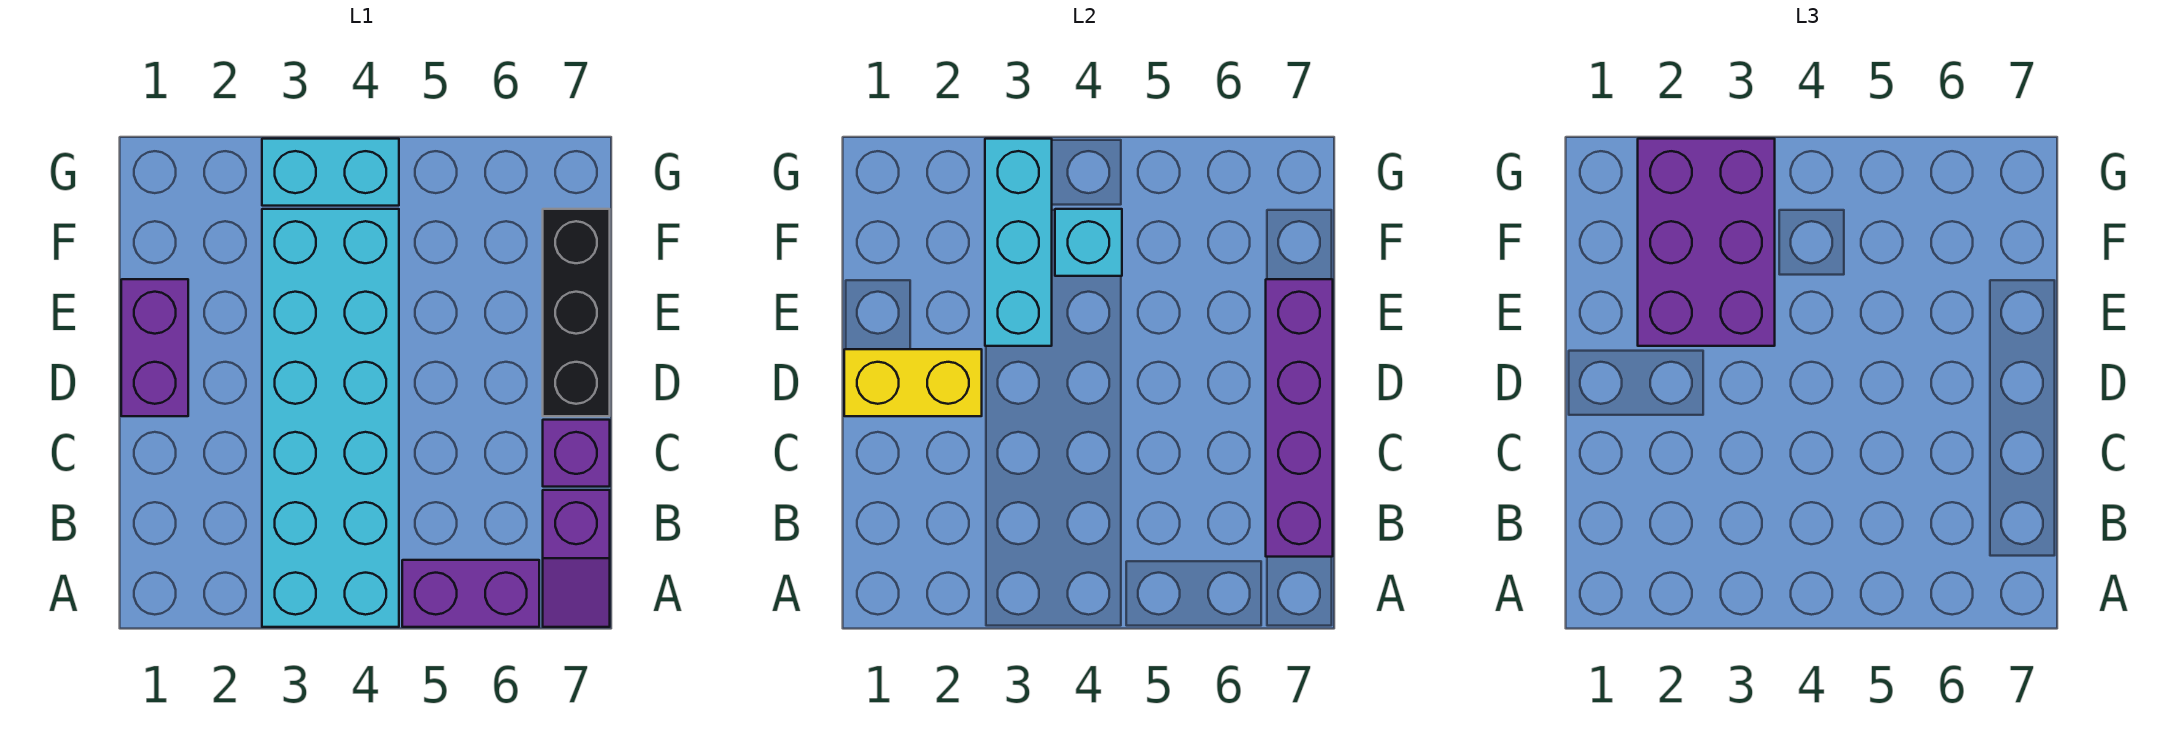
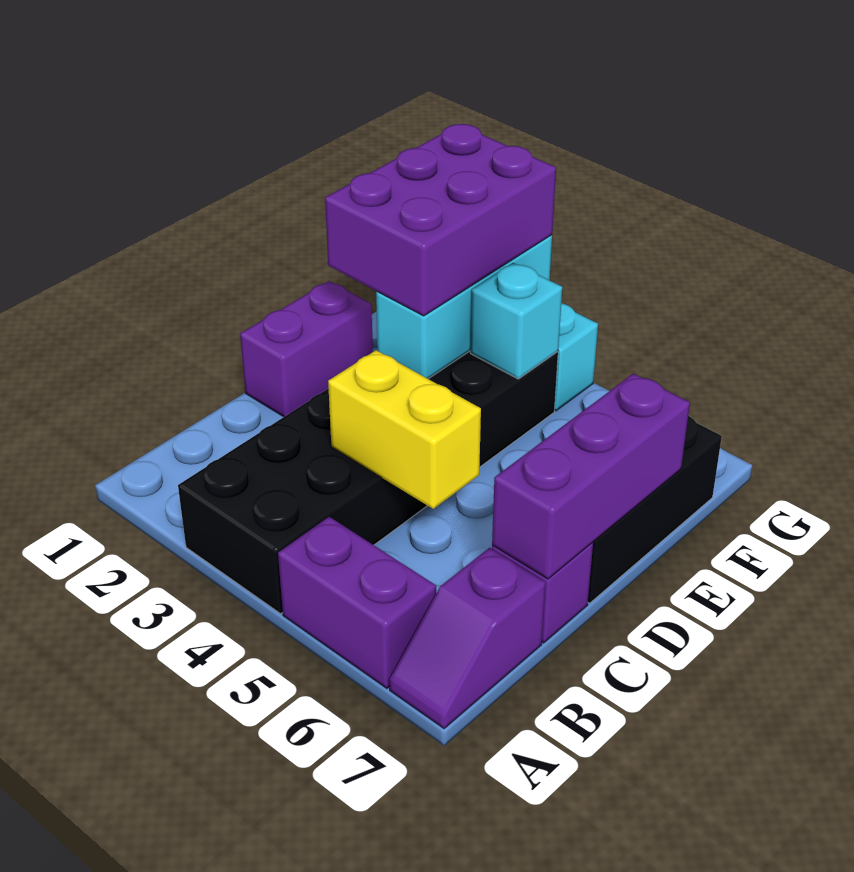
cyan brick A3:F4 level 1 -> black brick A3:F4 level 1
purple brick B7:E7 level 2 -> purple brick C7:E7 level 2
yellow brick D1:D2 level 2 -> yellow brick C4:C5 level 2

